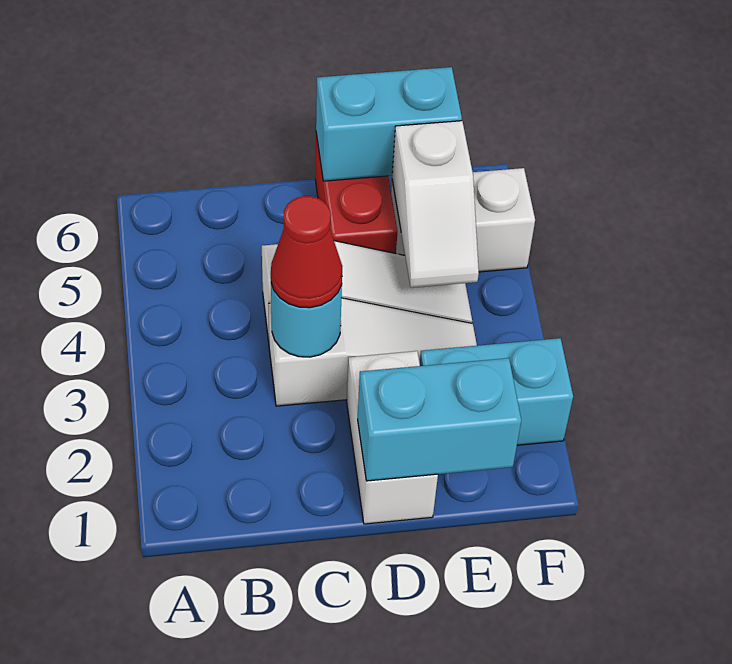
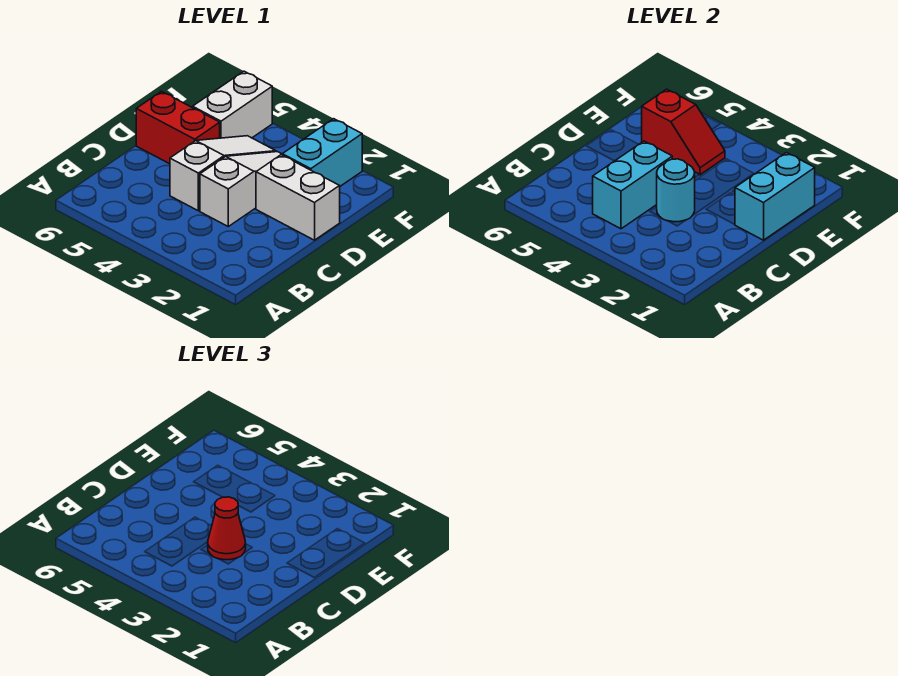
cyan brick D6:E6 level 2 -> cyan brick B4:C4 level 2
white slope E4:E5 level 2 top 5 -> red slope E4:E5 level 2 top 5

